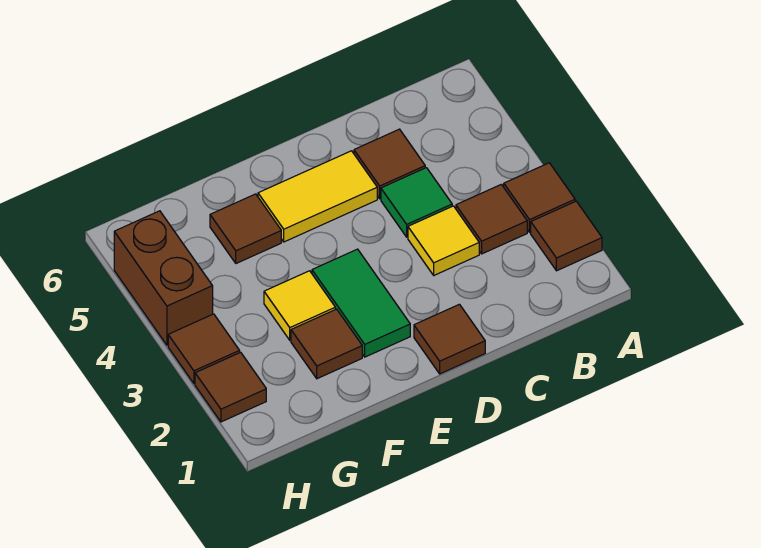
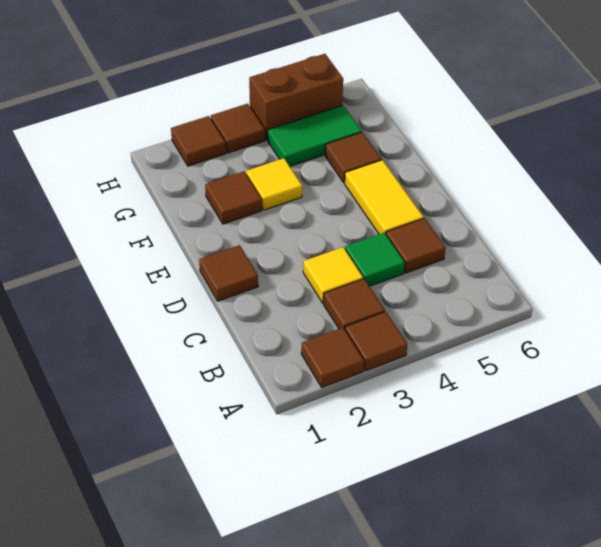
green tile E2:E3 level 1 -> green tile G4:G5 level 1

